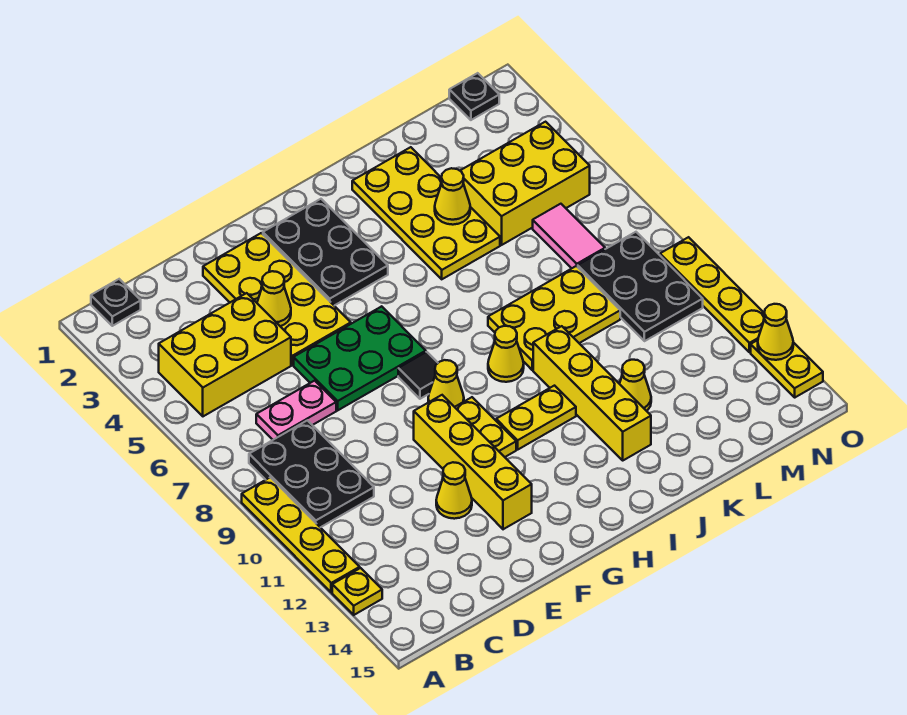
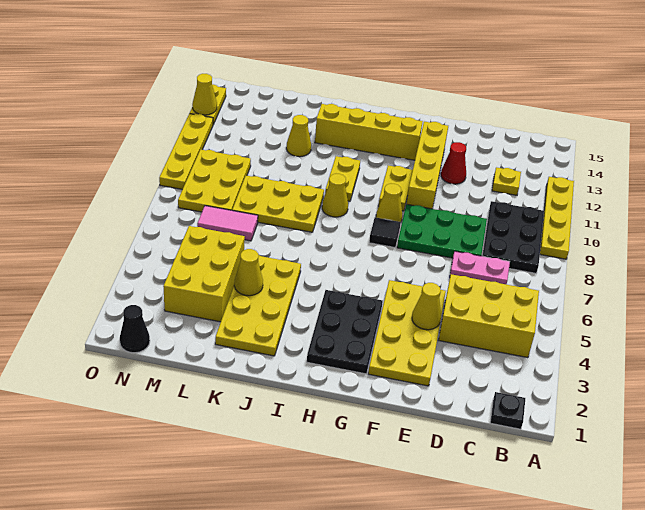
yellow plate A13 level 1 -> yellow plate C12 level 1
green plate E6:G7 level 1 -> green plate D8:F9 level 1
yellow cone E12 level 1 -> red cone E12 level 1
yellow plate H11:I11 level 1 -> yellow plate I10:I11 level 1
yellow brick J10:J13 level 1 -> yellow brick G13:J13 level 1
yellow brick L4:N5 level 1 -> yellow brick L3:M5 level 1
pink tile M6:M7 level 1 -> pink tile L7:M7 level 1
black plate M8:N10 level 1 -> yellow plate M8:N10 level 1
black plate N1 level 1 -> black cone N1 level 1

